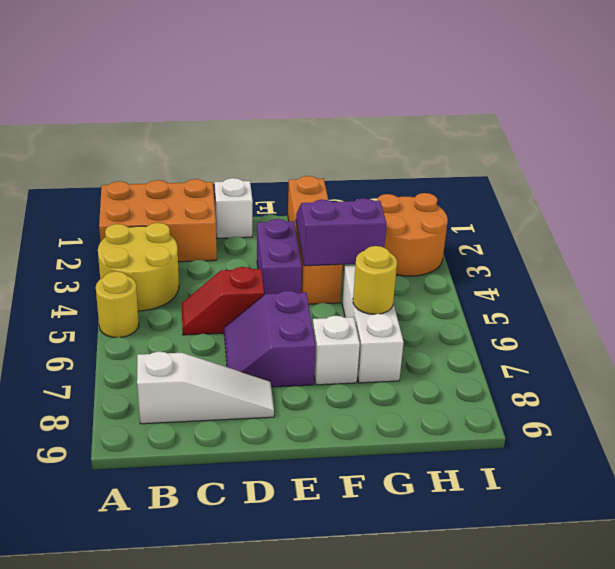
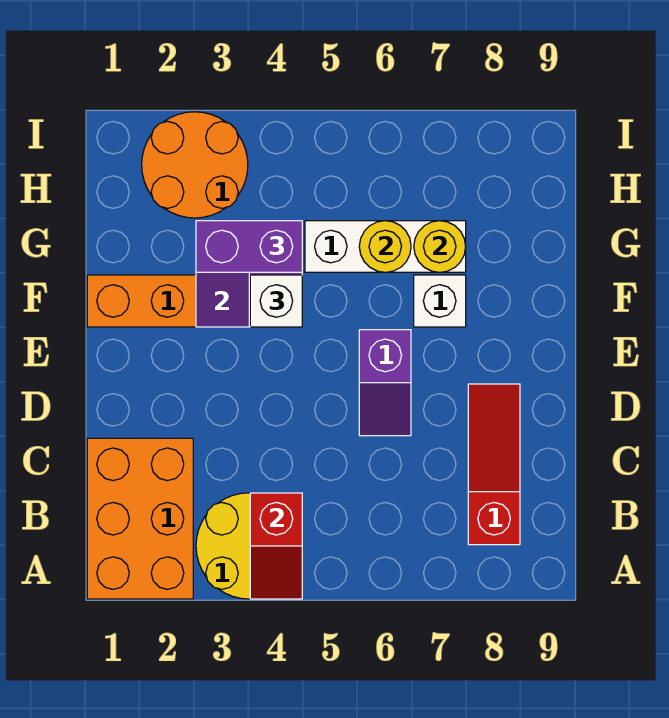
yellow round brick A5 level 1 -> yellow round brick G7 level 2
white slope B8:D8 level 1 top B -> red slope B8:D8 level 1 top B
red slope C5:D5 level 1 top D -> red slope A4:B4 level 2 top B
white brick D1 level 1 -> white brick F4 level 3
purple slope D6:E7 level 1 top E -> purple slope D6:E6 level 1 top E
purple brick E3:E4 level 1 -> purple brick G3:G4 level 3

